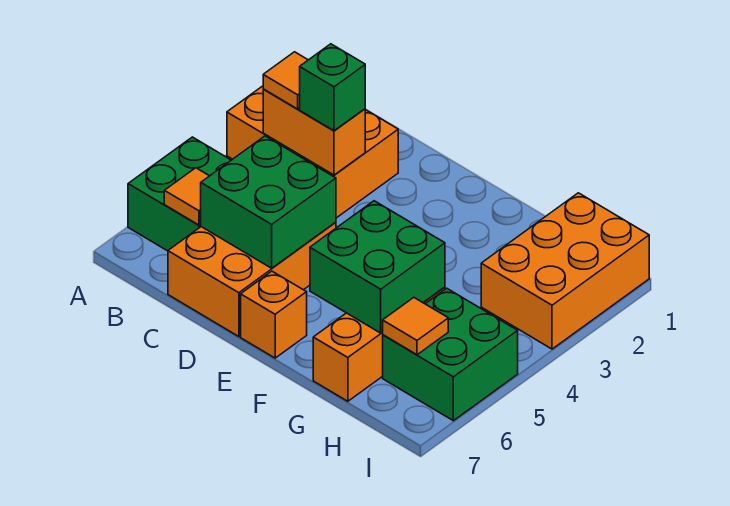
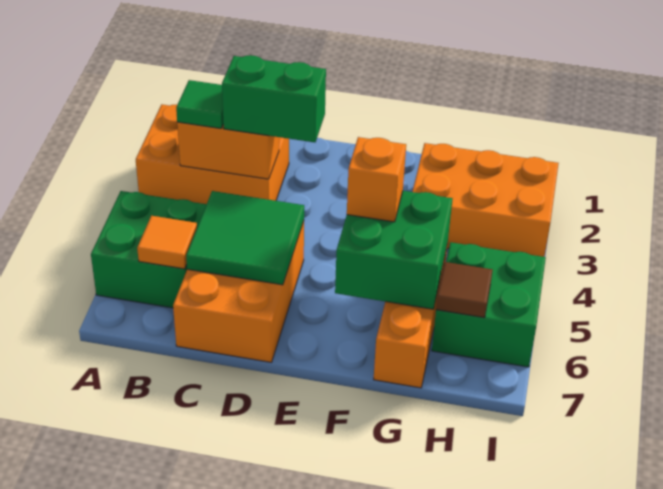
orange tile B3 level 3 -> green tile B3 level 3
green brick C3 level 3 -> green brick C3:D3 level 3
green brick C5:D6 level 2 -> green tile C5:D6 level 2
orange brick E7 level 1 -> orange brick F5 level 3
orange brick H1:I3 level 1 -> orange brick G2:I3 level 1
orange tile H6 level 2 -> brown tile H6 level 2

